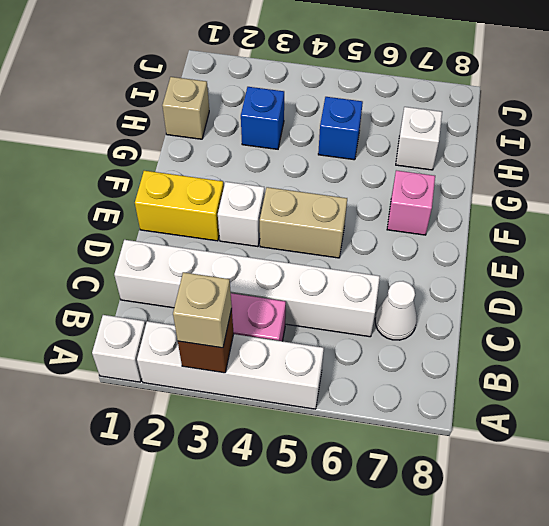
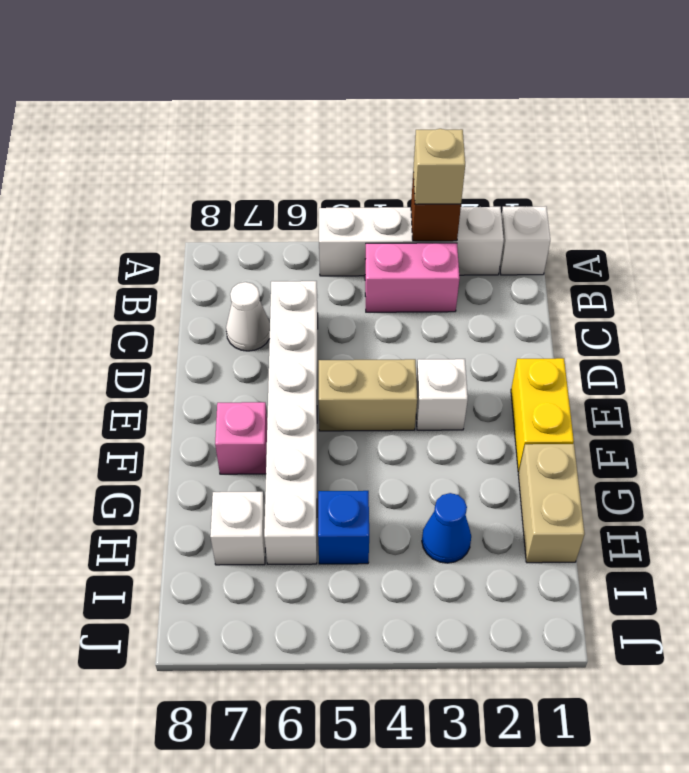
white brick C1:C6 level 1 -> white brick C6:H6 level 1
yellow brick E1:E2 level 1 -> yellow brick E1:F1 level 1
tan brick H1 level 1 -> tan brick G1:H1 level 1
blue brick H3 level 1 -> blue cone H3 level 1

